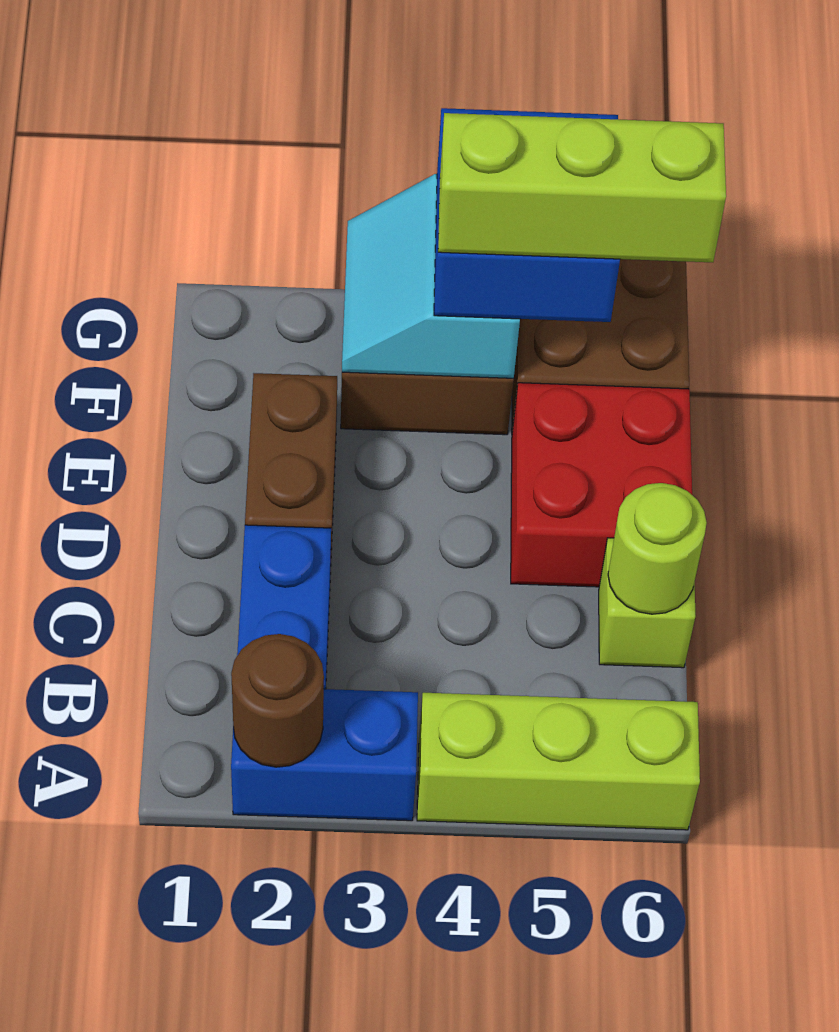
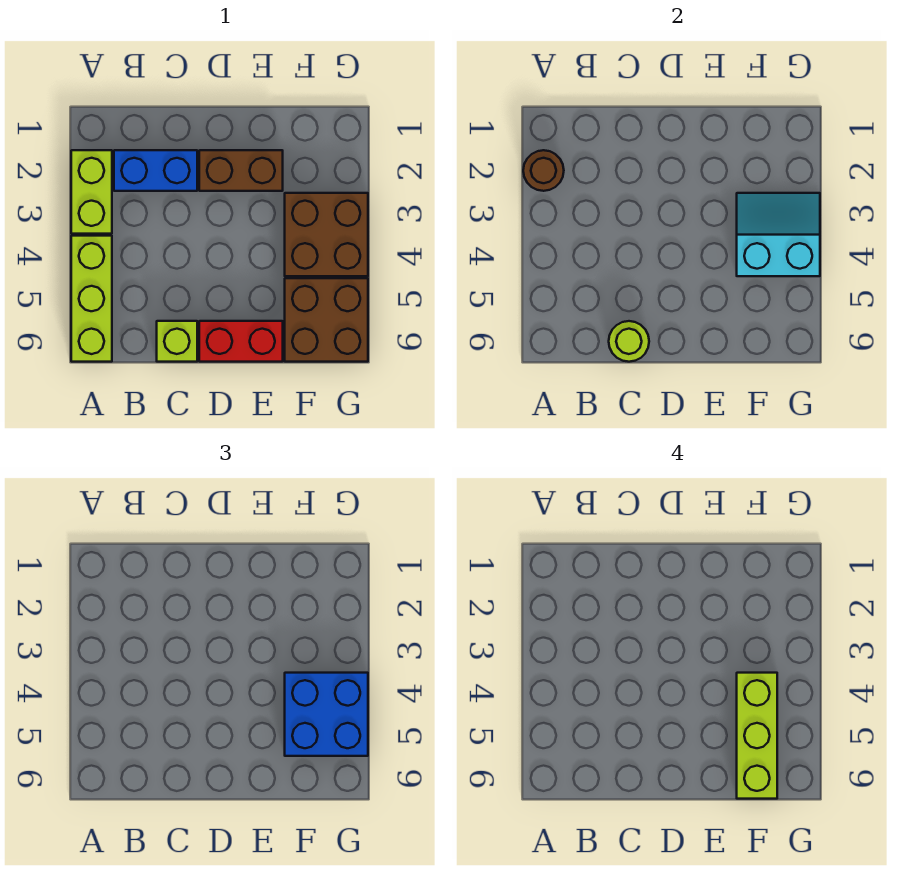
blue brick A2:A3 level 1 -> lime brick A2:A3 level 1
red brick D5:E6 level 1 -> red brick D6:E6 level 1

